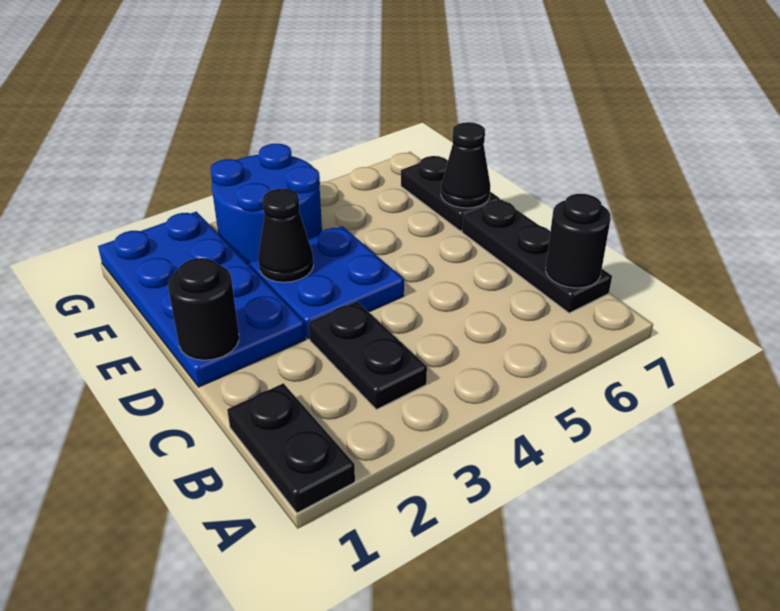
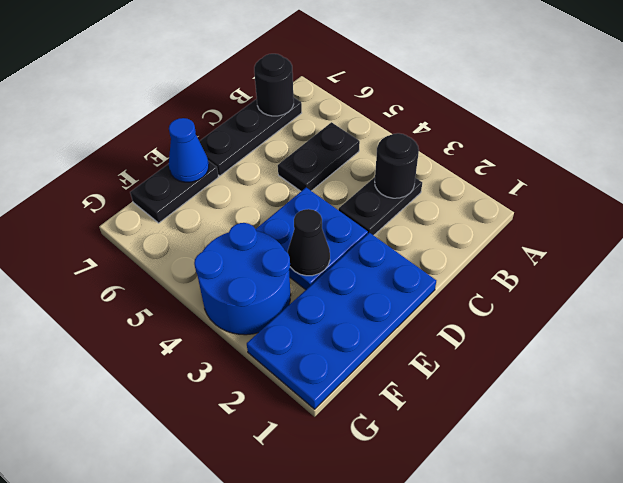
black plate A1:B1 level 1 -> black plate B5:C5 level 1
black round brick D1 level 2 -> black round brick B3 level 2
black cone E7 level 2 -> blue cone E7 level 2

